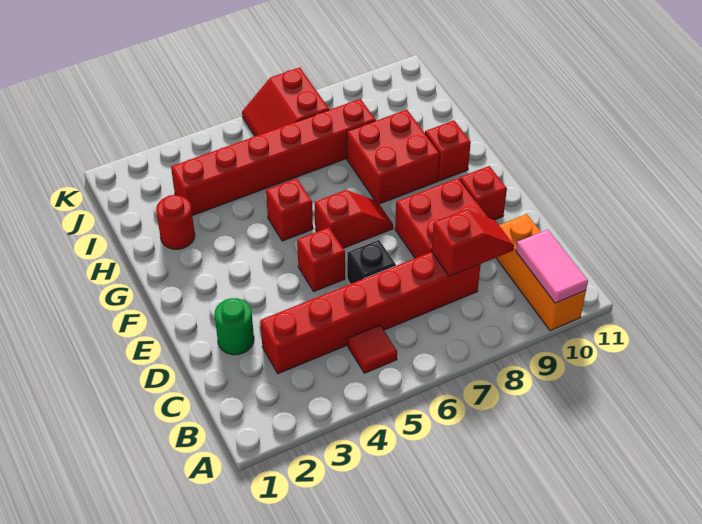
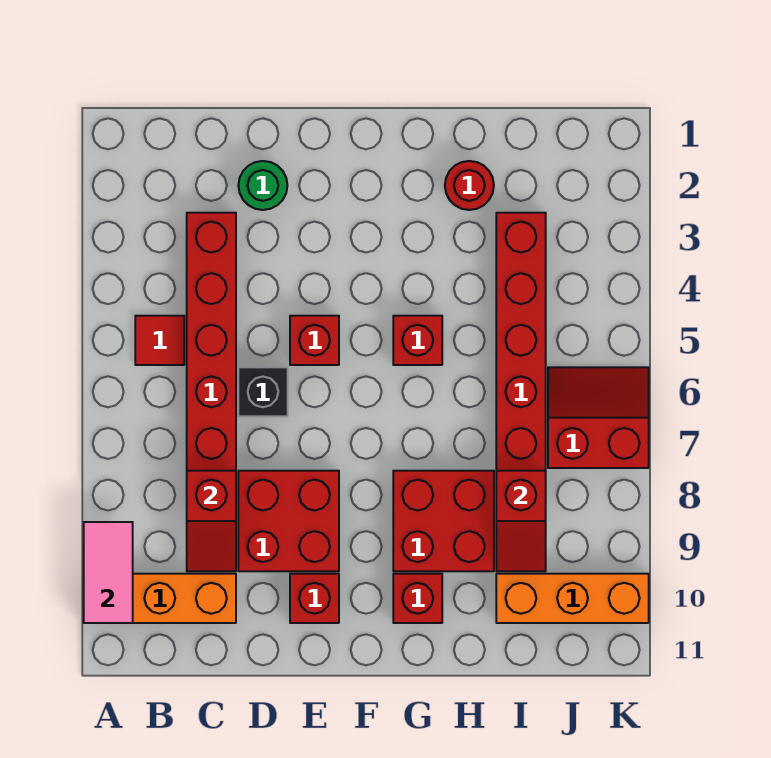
pink tile A10:B10 level 2 -> pink tile A9:A10 level 2
red slope F6:F7 level 1 top 6 -> red slope I8:I9 level 2 top 8
none -> orange brick I10:K10 level 1

